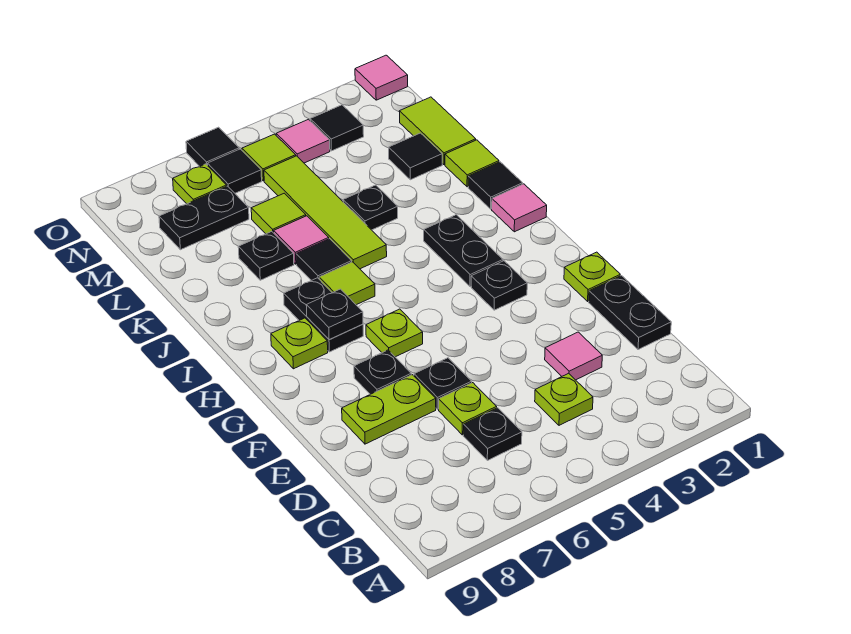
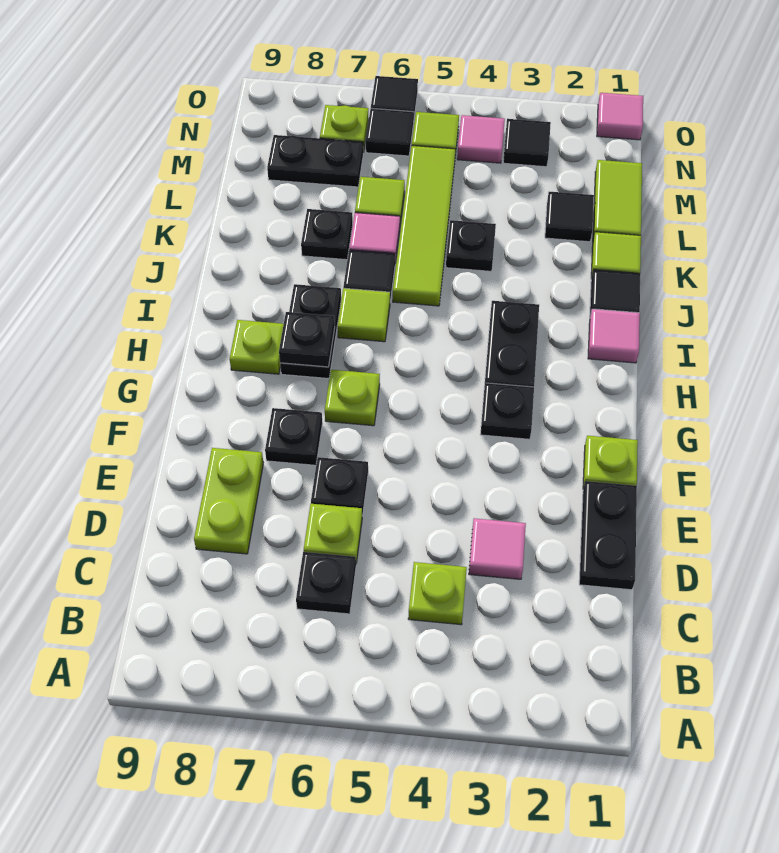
lime plate E7:E8 level 1 -> lime plate D8:E8 level 1

